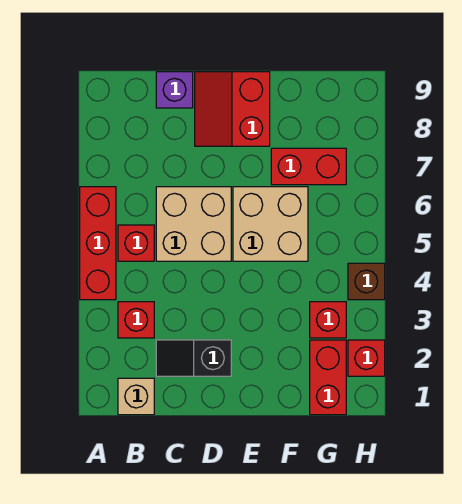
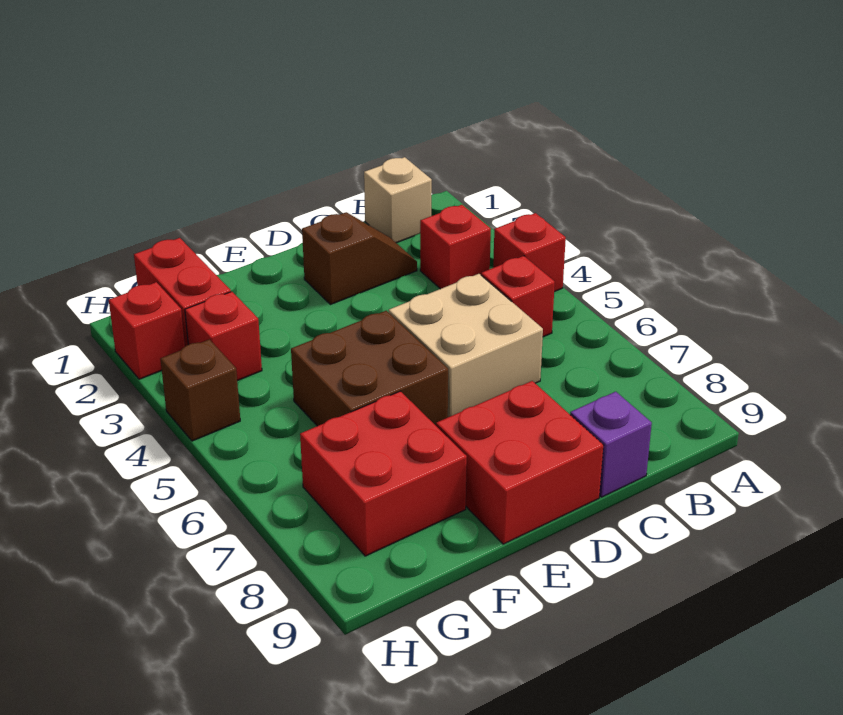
red brick A4:A6 level 1 -> red brick A4 level 1
black slope C2:D2 level 1 top D -> brown slope C2:D2 level 1 top D
red slope D8:E9 level 1 top E -> red brick D8:E9 level 1
tan brick E5:F6 level 1 -> brown brick E5:F6 level 1
red brick F7:G7 level 1 -> red brick F7:G8 level 1

